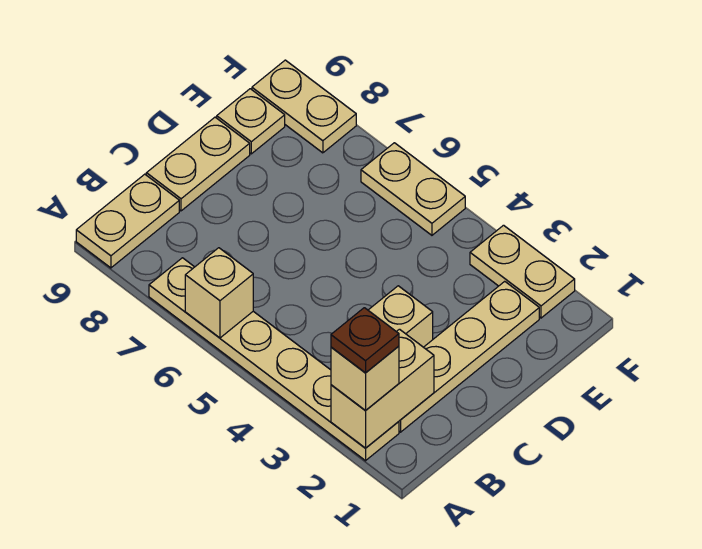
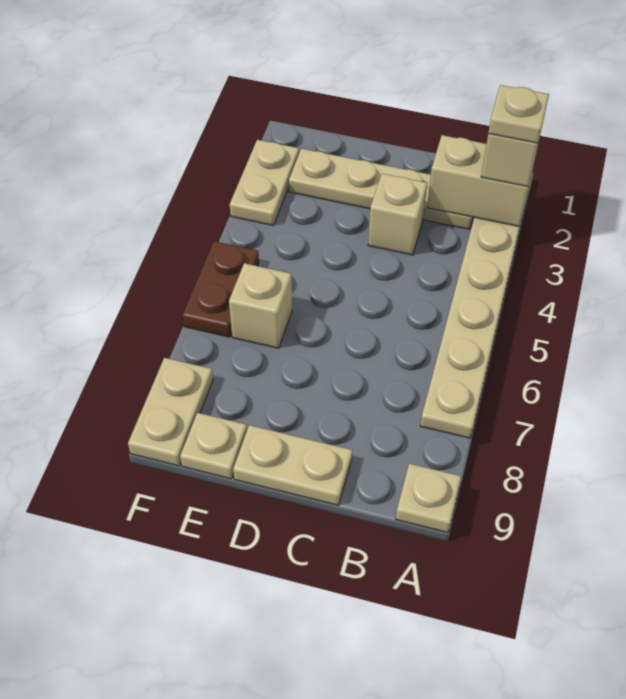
brown plate A2 level 4 -> tan plate A2 level 4
tan brick A6 level 2 -> tan brick E6 level 1
tan plate A9:B9 level 1 -> tan plate A9 level 1
tan plate F5:F6 level 1 -> brown plate F5:F6 level 1

